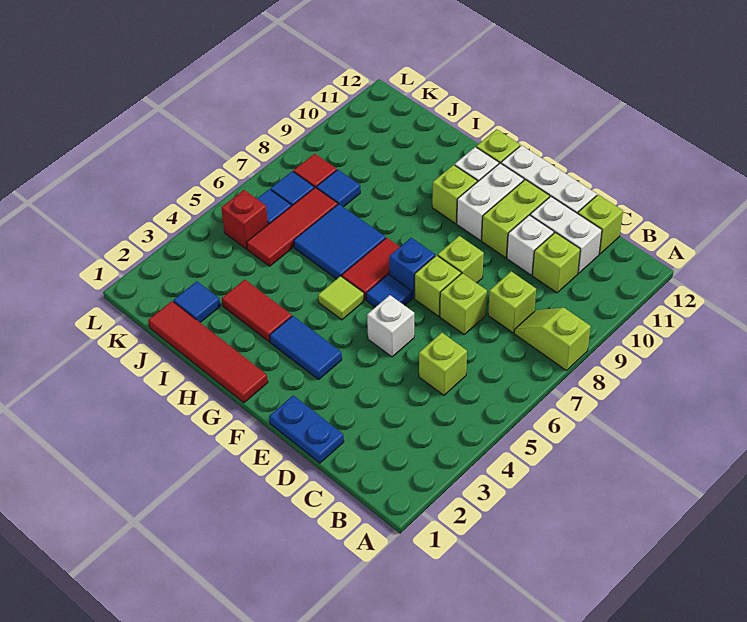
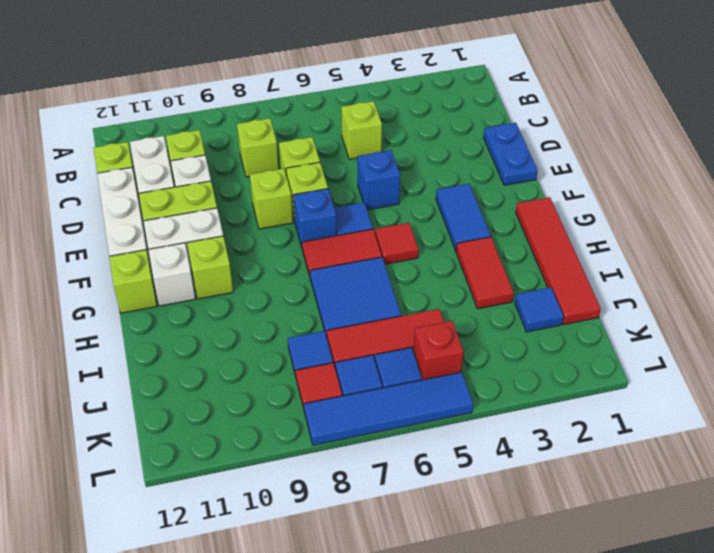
lime slope A8:B8 level 1 top A -> none
white brick E5 level 1 -> blue brick E5 level 1
lime tile G5 level 1 -> red tile G5 level 1
none -> blue tile L5:L8 level 1

